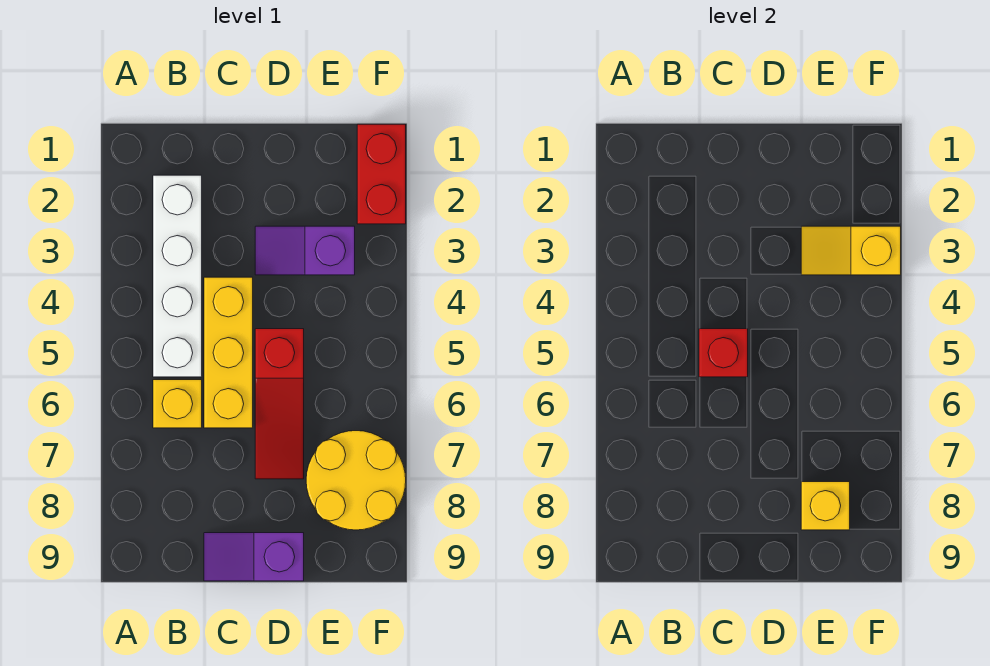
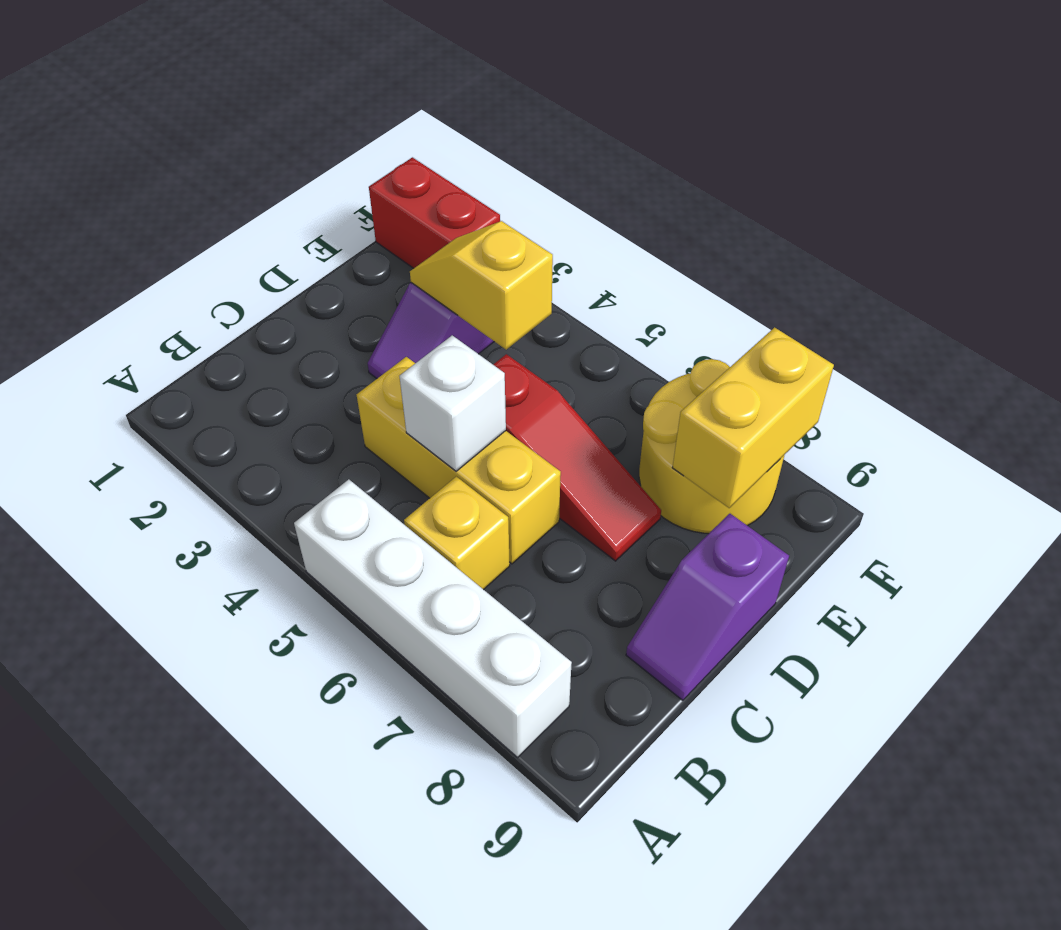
white brick B2:B5 level 1 -> white brick A5:A8 level 1
red brick C5 level 2 -> white brick C5 level 2
yellow slope E3:F3 level 2 top F -> yellow slope E3:E4 level 2 top 4
yellow brick E8 level 2 -> yellow brick E8:F8 level 2

